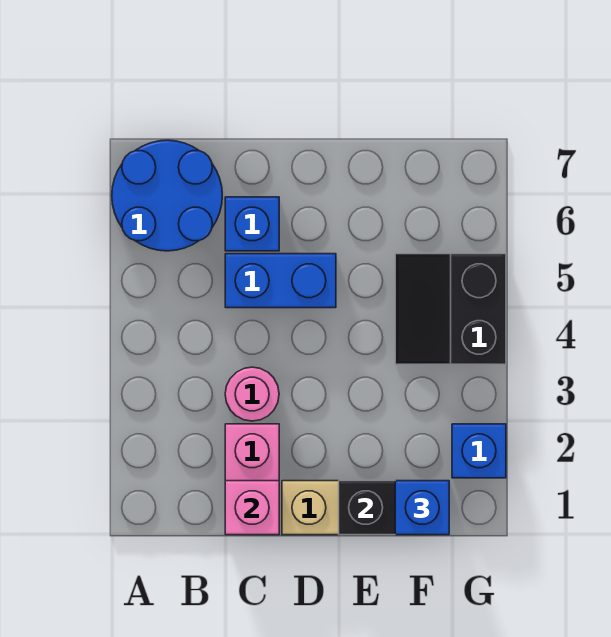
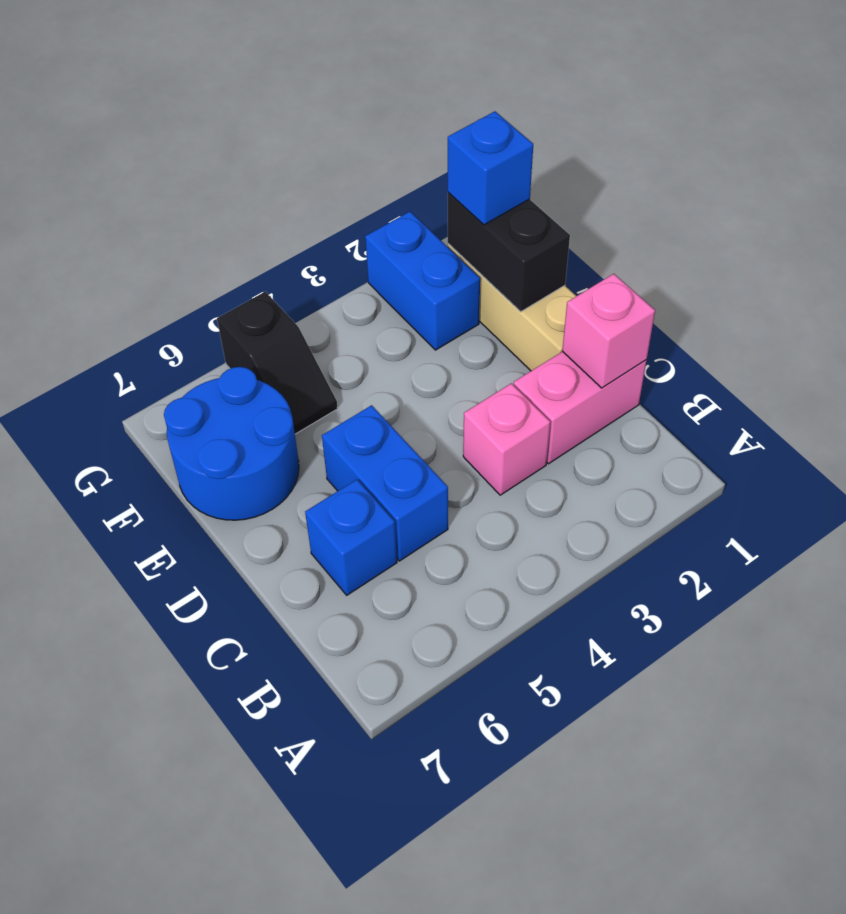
blue round brick A6:B7 level 1 -> blue round brick E6:F7 level 1
pink round brick C3 level 1 -> pink brick C3 level 1
black slope F4:G5 level 1 top G -> black slope F5:G5 level 1 top G
blue brick G2 level 1 -> blue brick F2:G2 level 1

